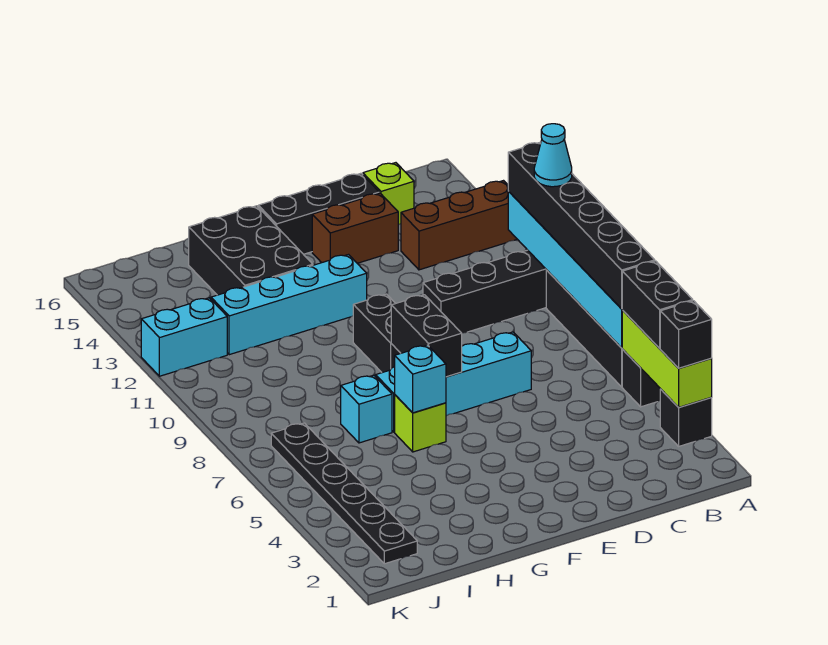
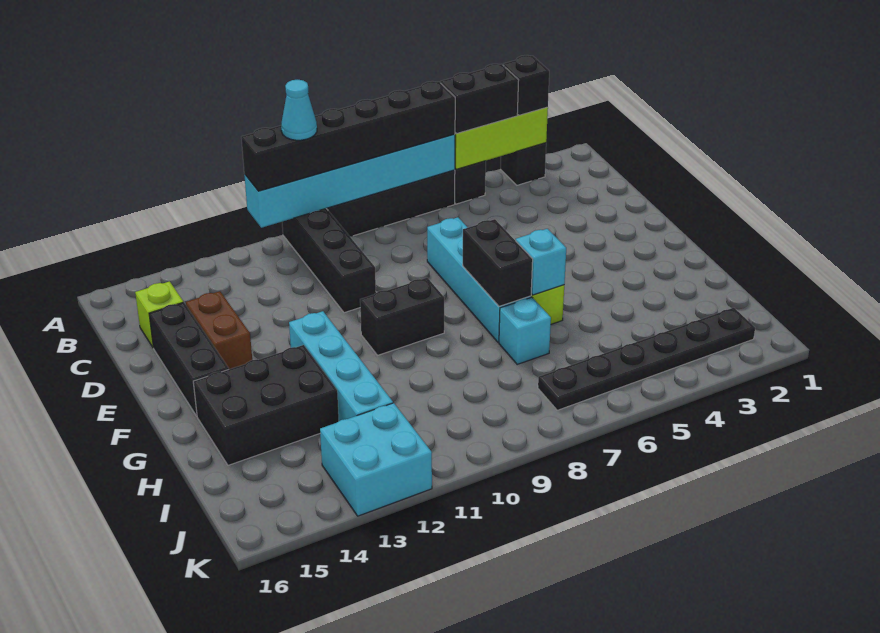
brown brick A13:C13 level 1 -> none
black brick F7:F8 level 2 -> black brick F7:G7 level 2
cyan brick J12:K12 level 1 -> cyan brick J12:K13 level 1

